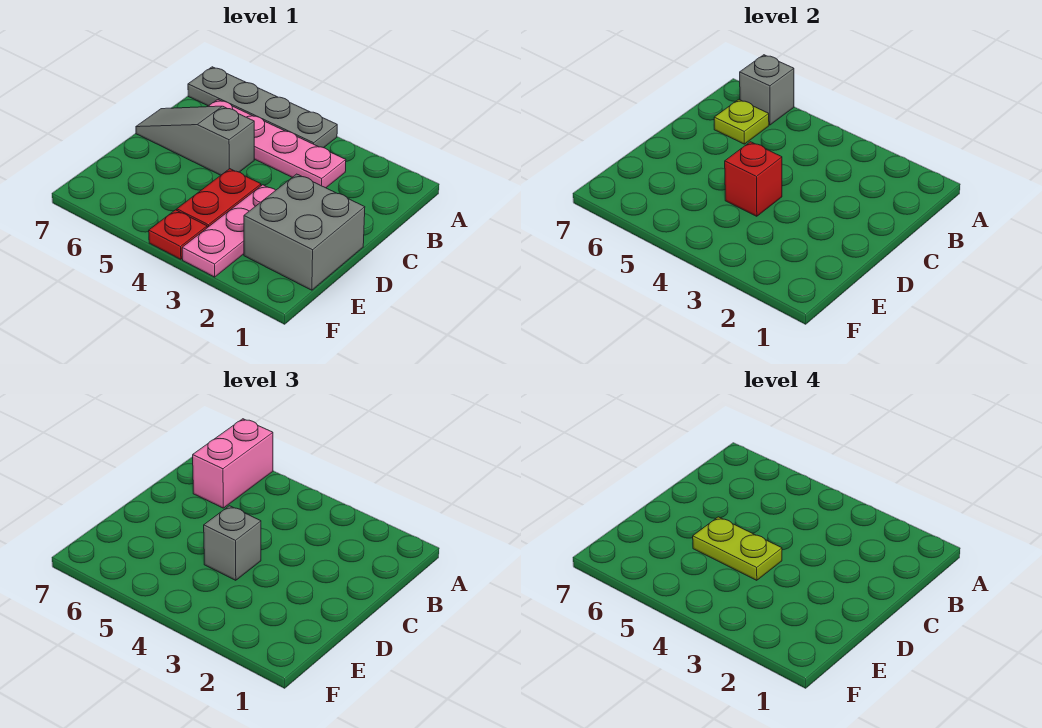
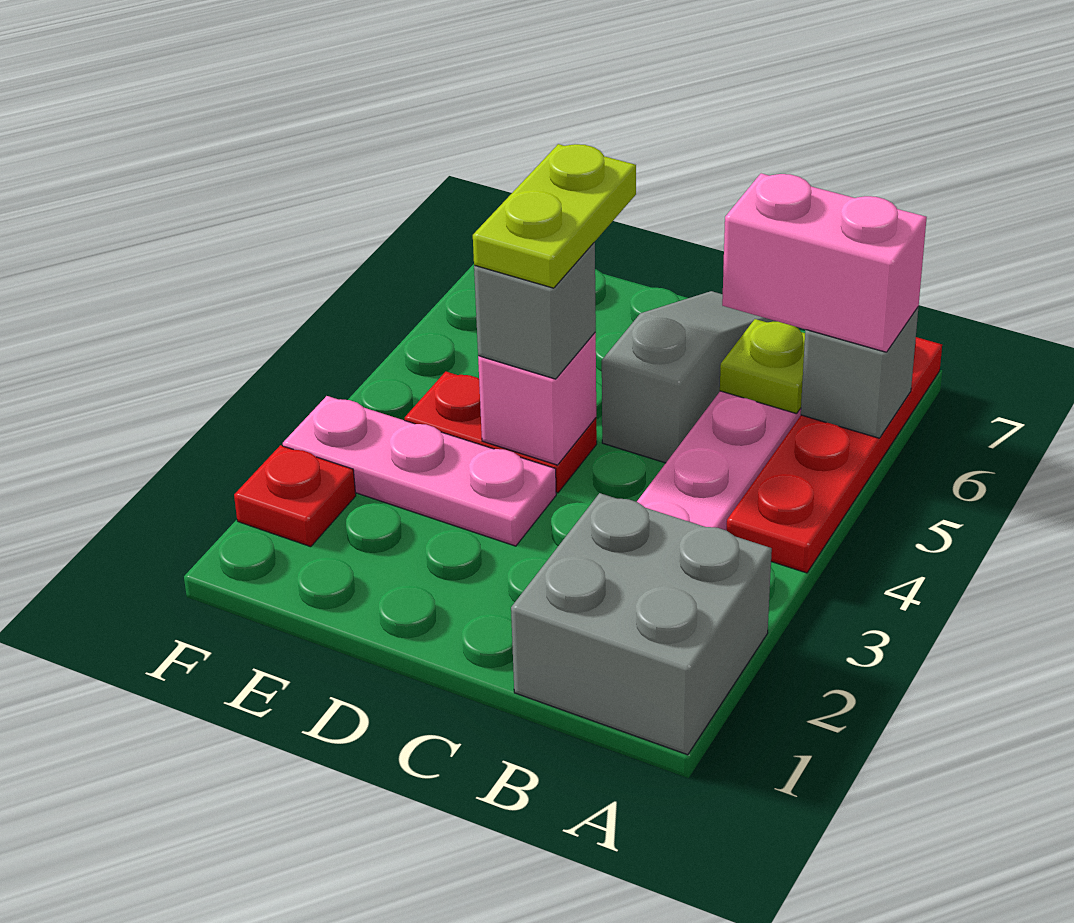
grey plate A4:A7 level 1 -> red plate A4:A7 level 1
grey brick D1:E2 level 1 -> grey brick A1:B2 level 1
red brick D4 level 2 -> pink brick D4 level 2
red plate F4 level 1 -> red plate F2 level 1

